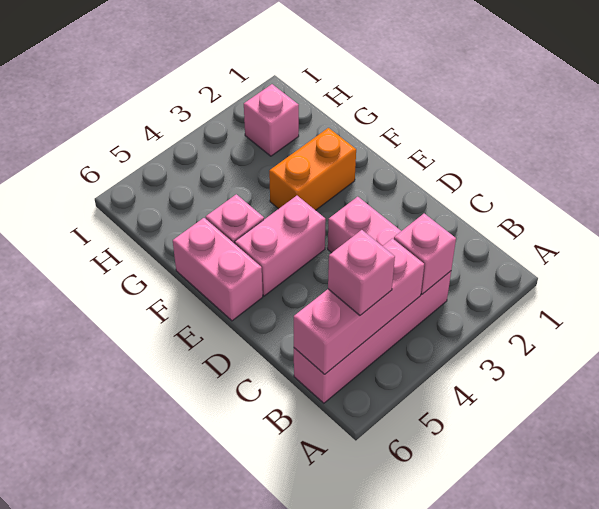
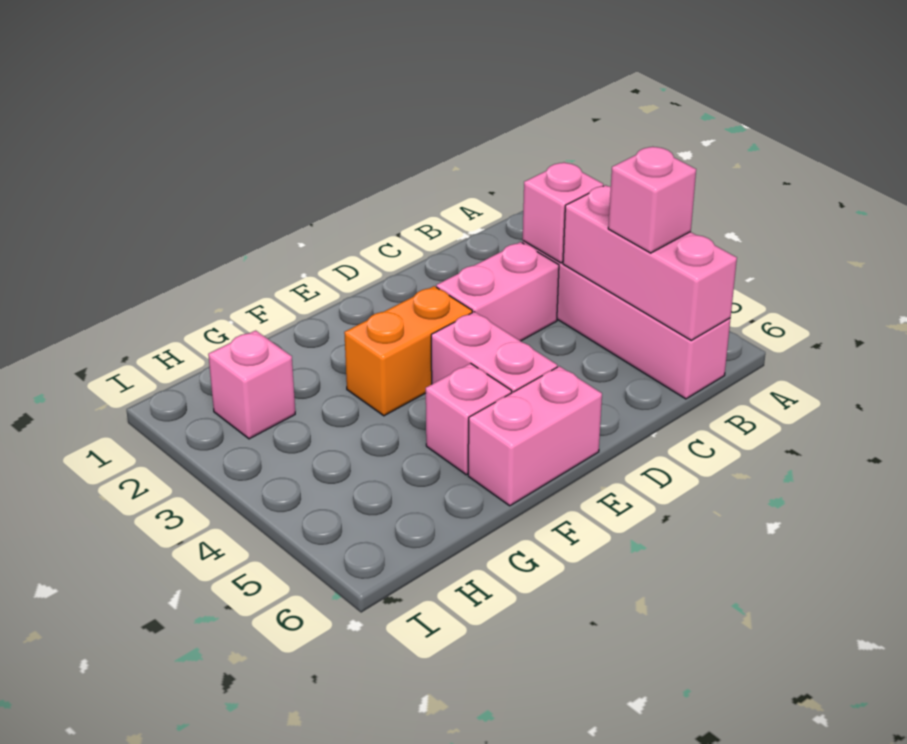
orange brick F2:F3 level 1 -> orange brick E3:F3 level 1

